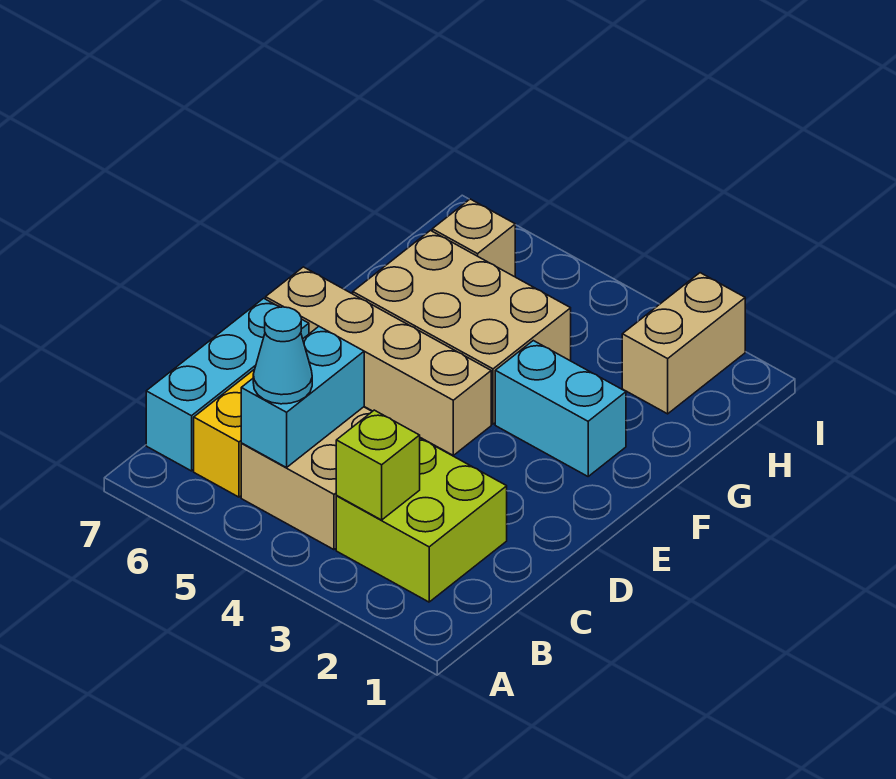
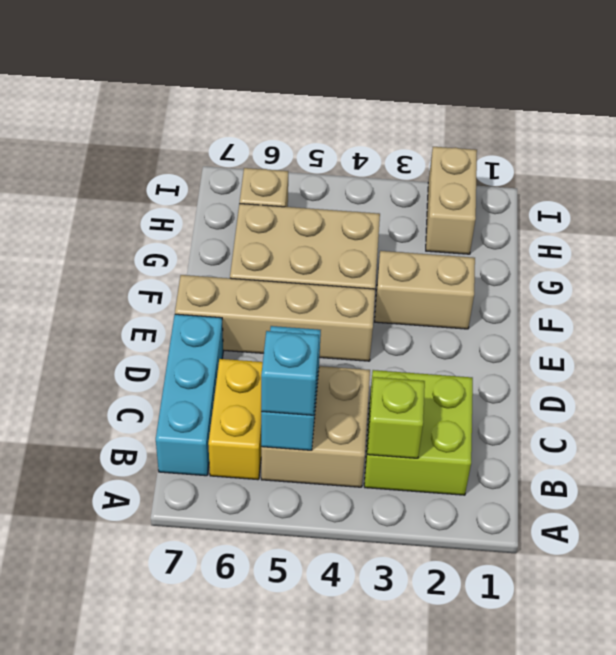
cyan cone B5 level 3 -> cyan brick B5 level 3
cyan brick F2:F3 level 1 -> tan brick F2:F3 level 1

